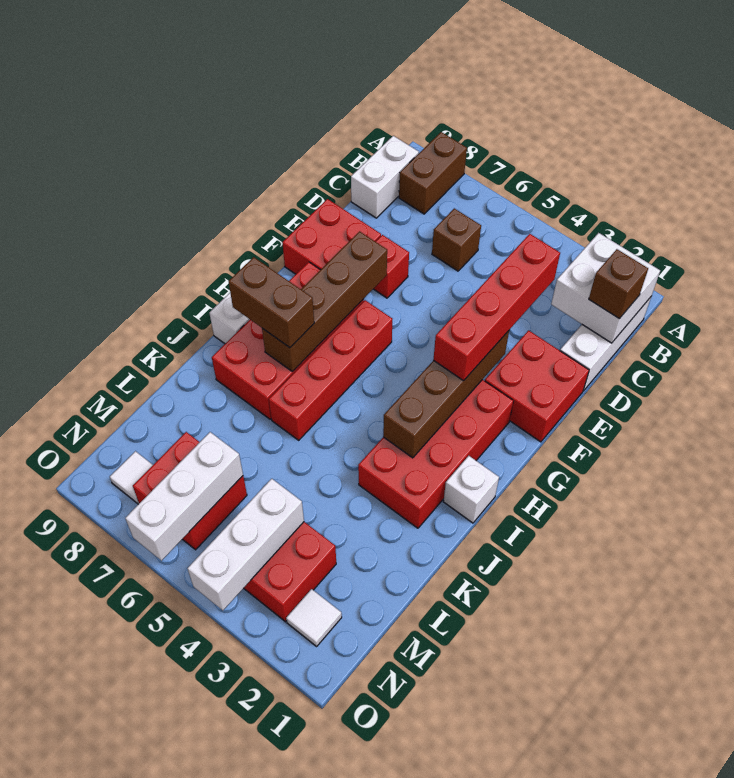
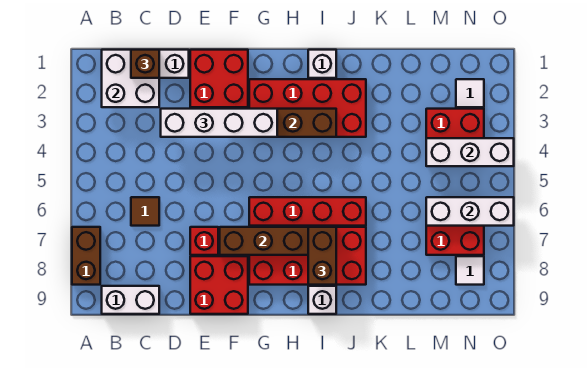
brown brick A8:B8 level 1 -> brown brick A7:A8 level 1
brown brick C6 level 1 -> brown tile C6 level 1
red brick D3:G3 level 3 -> white brick D3:G3 level 3

